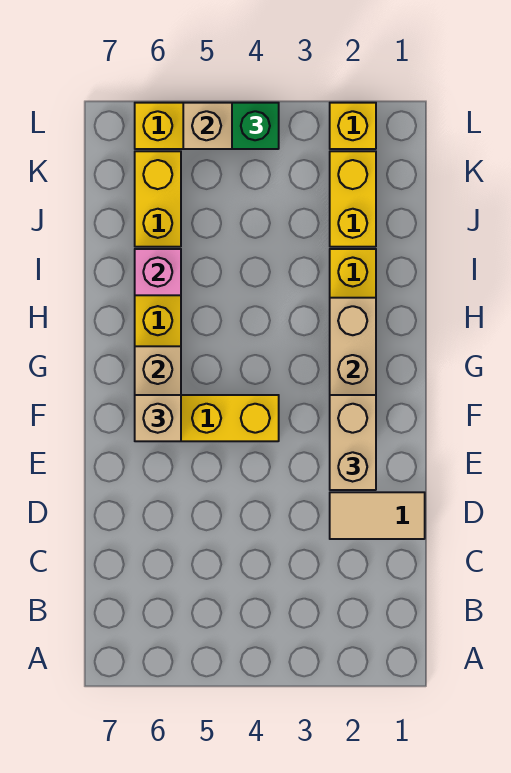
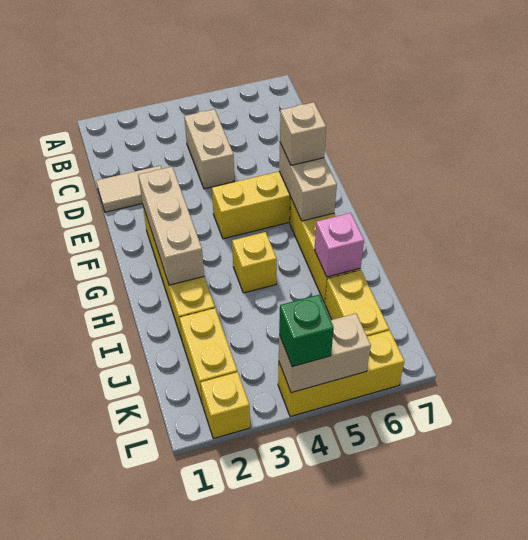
tan brick E2:F2 level 3 -> tan brick C4:D4 level 1
none -> yellow brick H4 level 1

